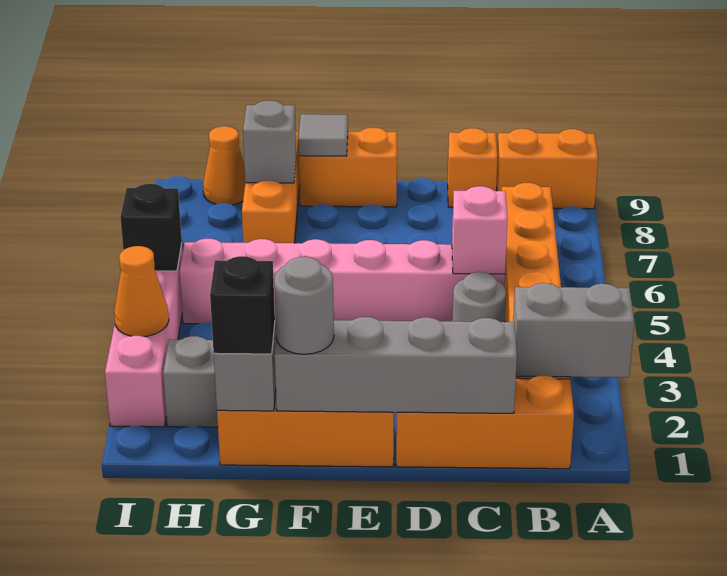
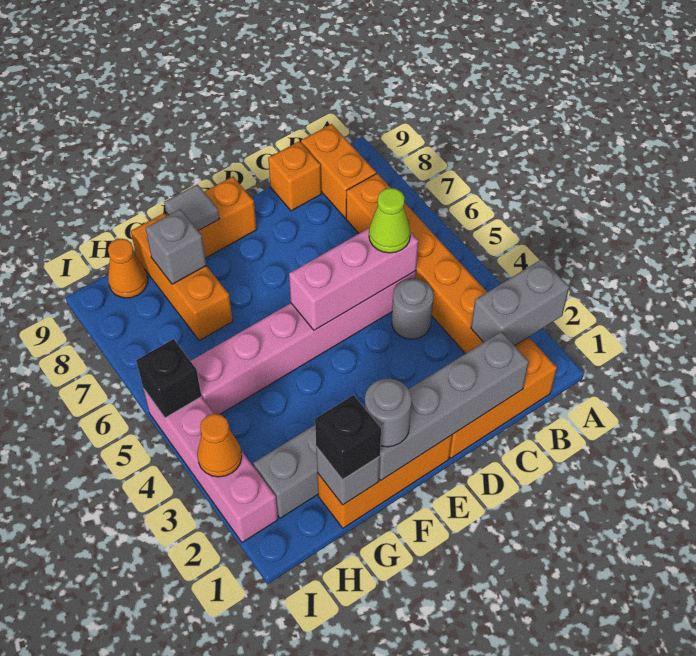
orange brick A9:B9 level 1 -> orange brick B8:B9 level 1
pink brick C5 level 2 -> pink brick C5:E5 level 2
none -> lime cone C5 level 3

